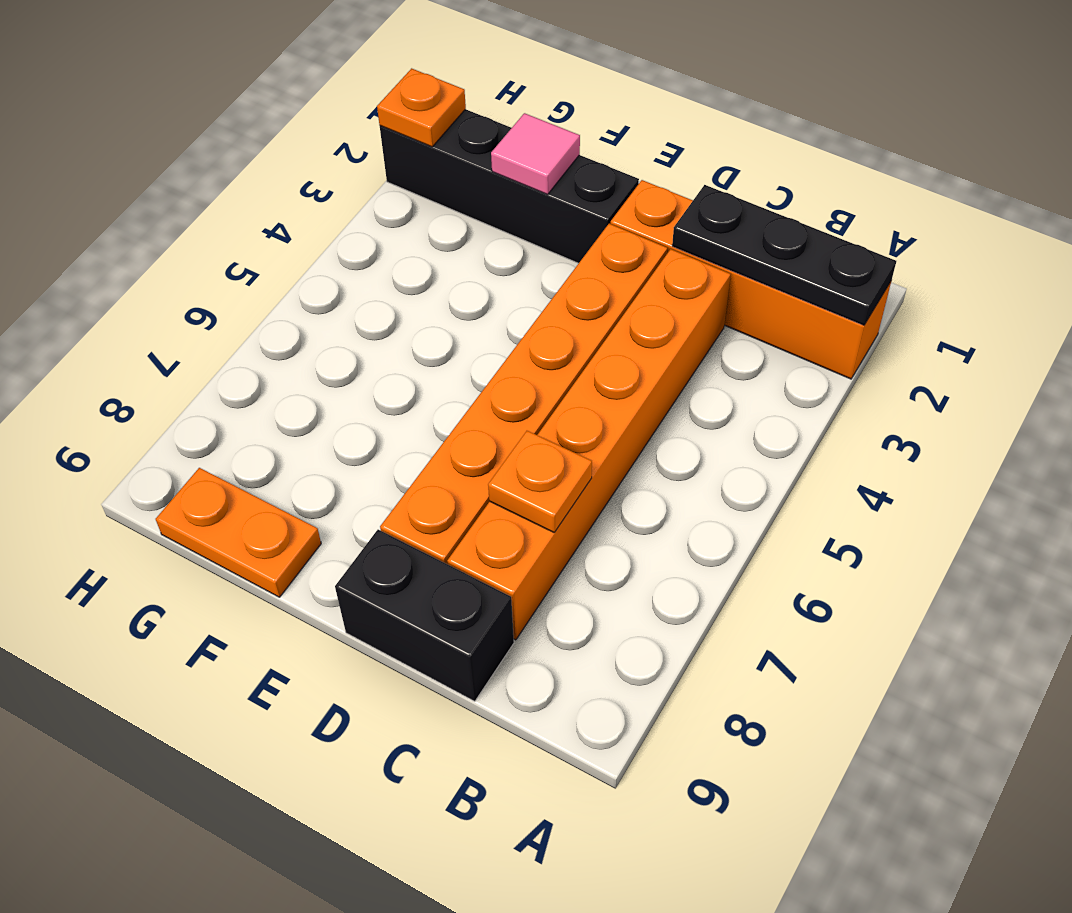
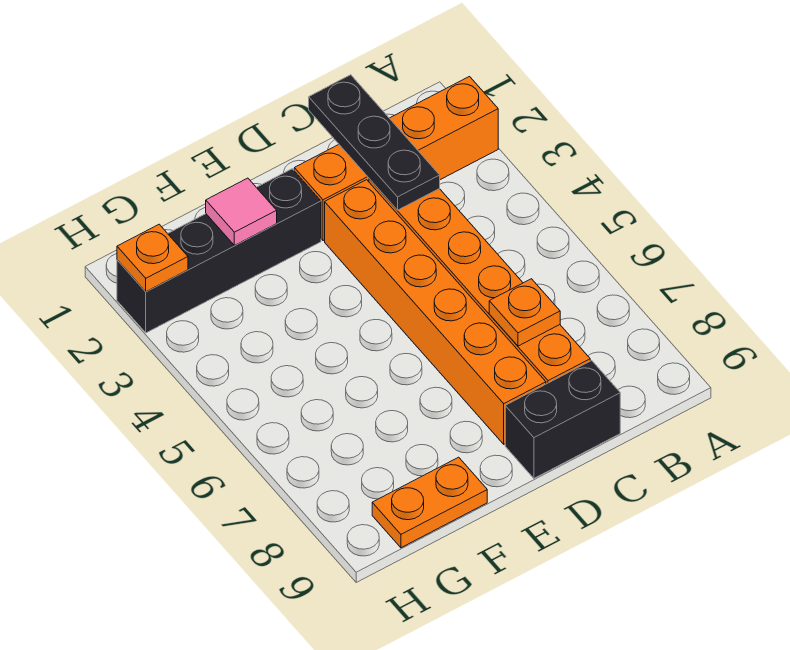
black plate A2:C2 level 2 -> black plate C1:C3 level 2

